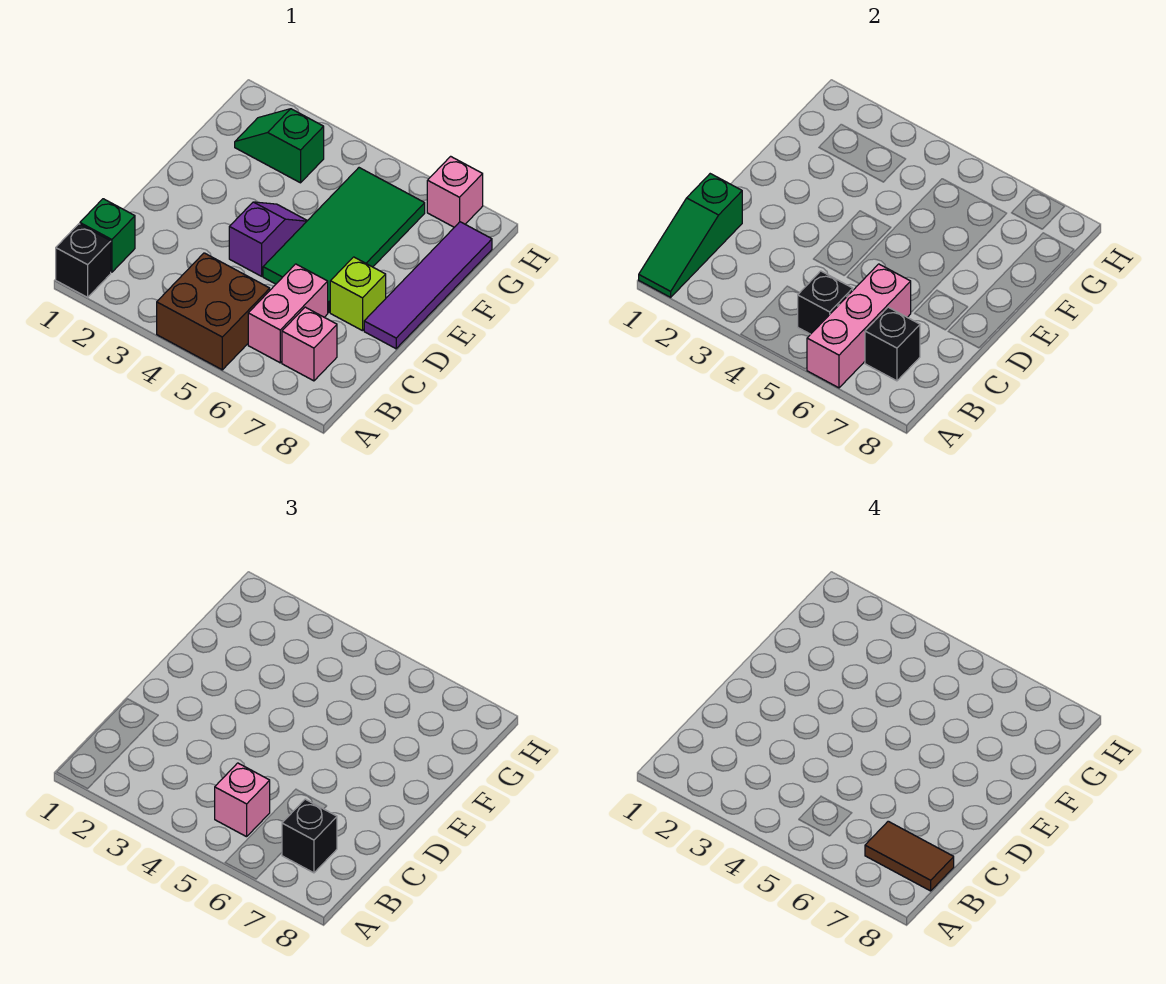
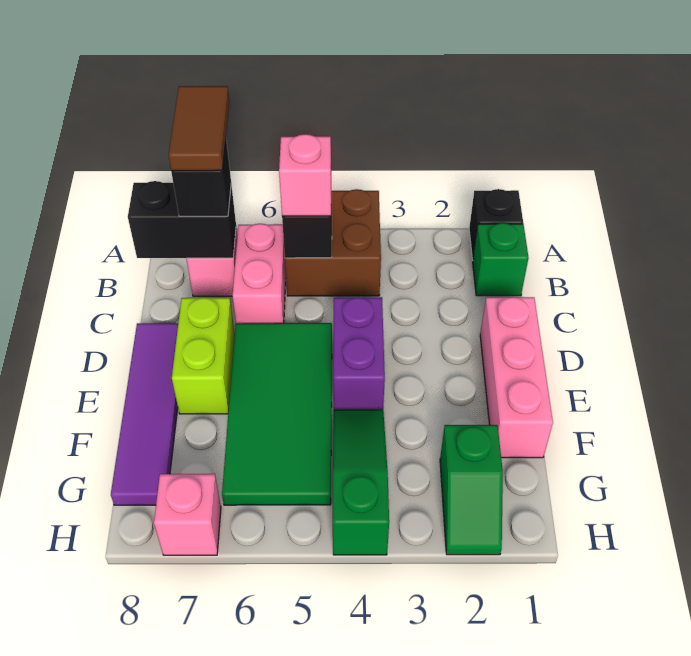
green slope A1:C1 level 2 top C -> green slope F4:H4 level 1 top H
pink brick A6:C6 level 2 -> pink brick D1:F1 level 1
black brick B7 level 2 -> black brick B7:B8 level 2
brown tile B7:B8 level 4 -> brown tile A7:B7 level 4
purple slope D4:E4 level 1 top D -> purple brick D4:E4 level 1
lime brick D7 level 1 -> lime brick D7:E7 level 1
green slope G2:G3 level 1 top 3 -> green slope G2:H2 level 1 top G

